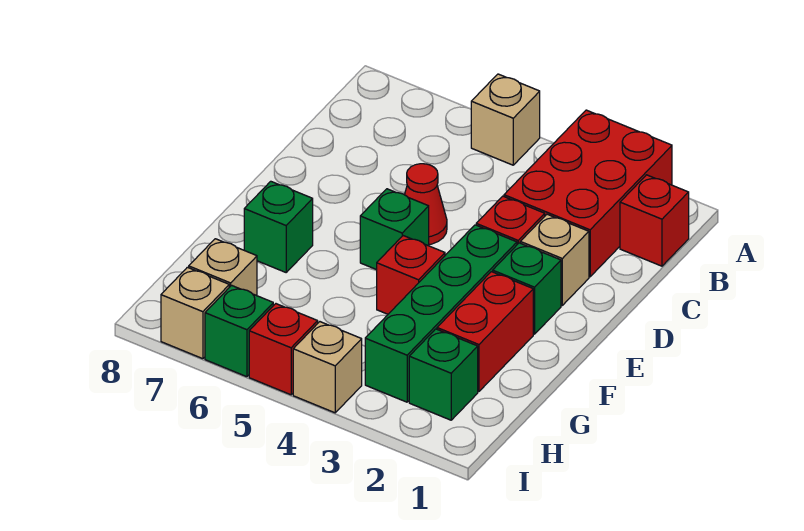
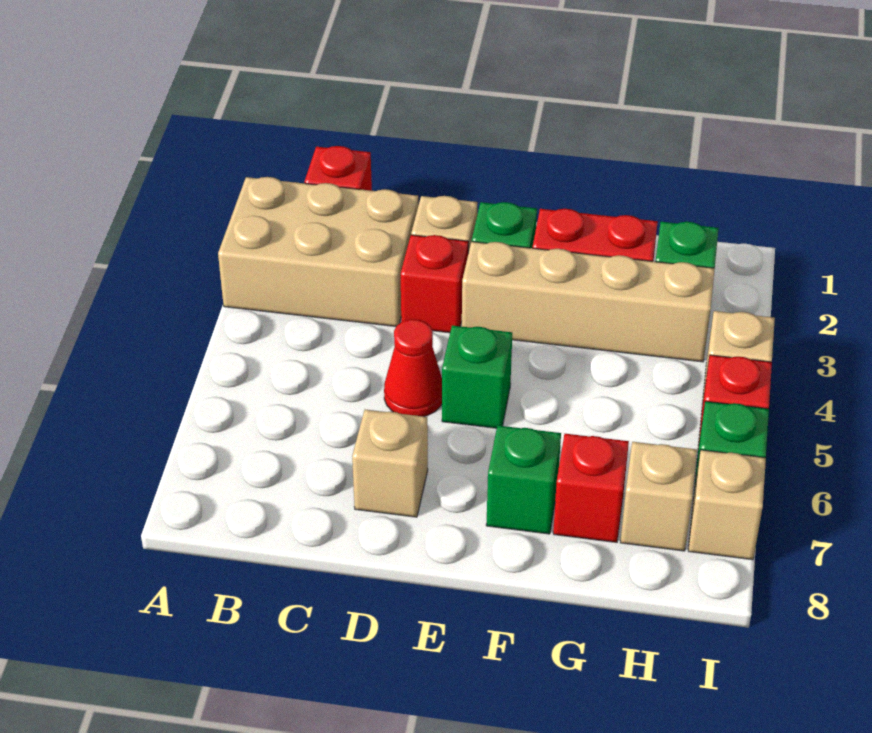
red brick A2:C3 level 1 -> tan brick A2:C3 level 1
tan brick A5 level 1 -> tan brick D7 level 1
green brick E3:H3 level 1 -> tan brick E3:H3 level 1
red brick F4 level 1 -> red brick G7 level 1

